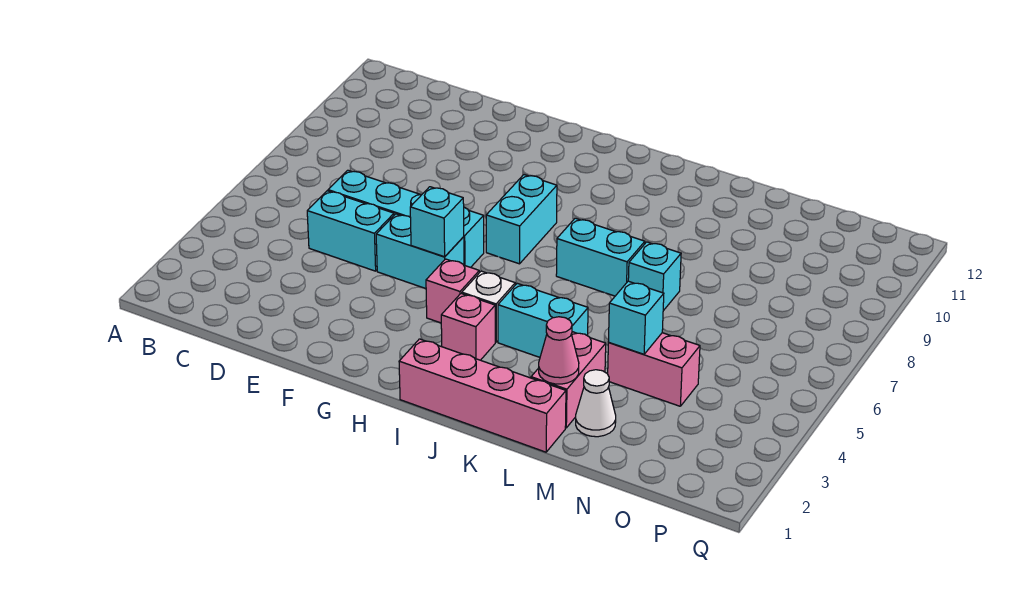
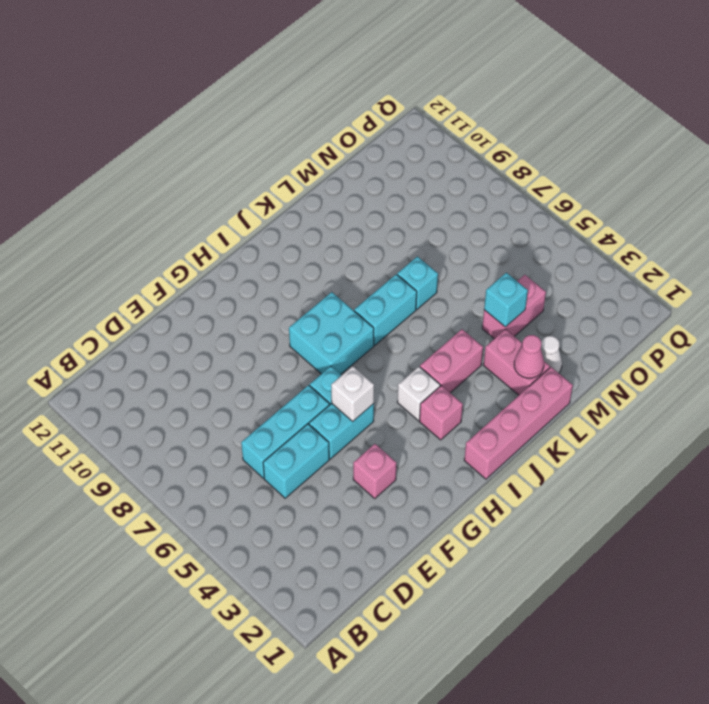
cyan brick G5 level 2 -> white brick G5 level 2
pink brick H4 level 1 -> pink brick F3 level 1
cyan brick H7:H8 level 1 -> cyan brick H7:I8 level 1
cyan brick J4:K4 level 1 -> pink brick J4:K4 level 1

